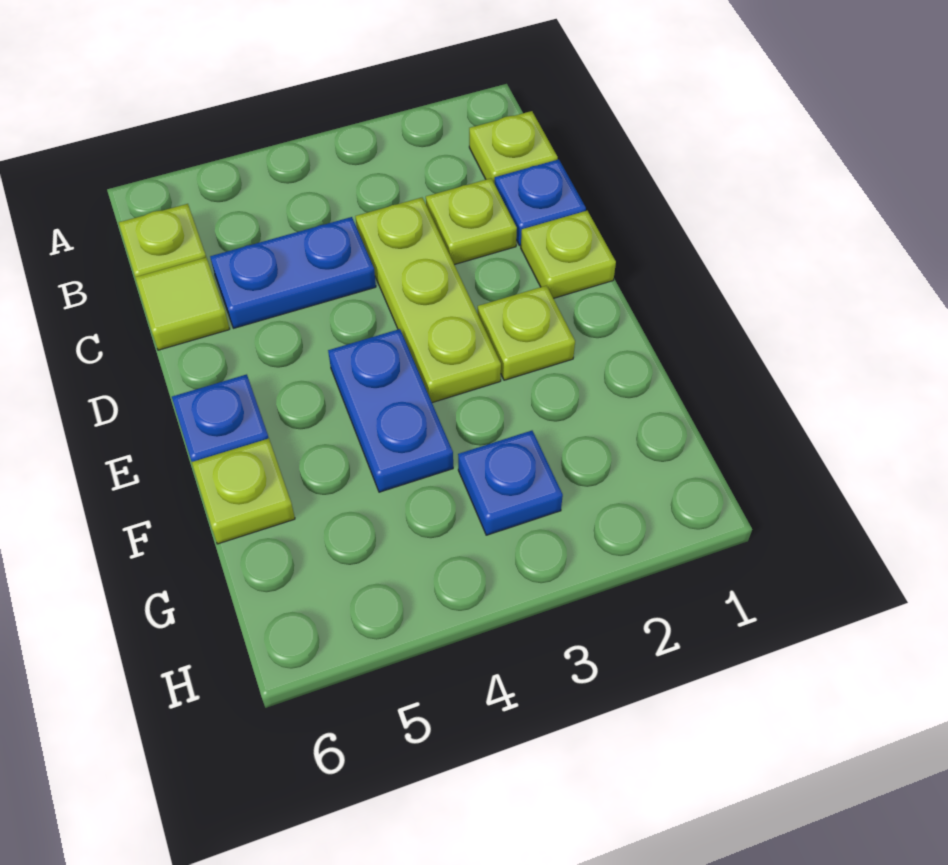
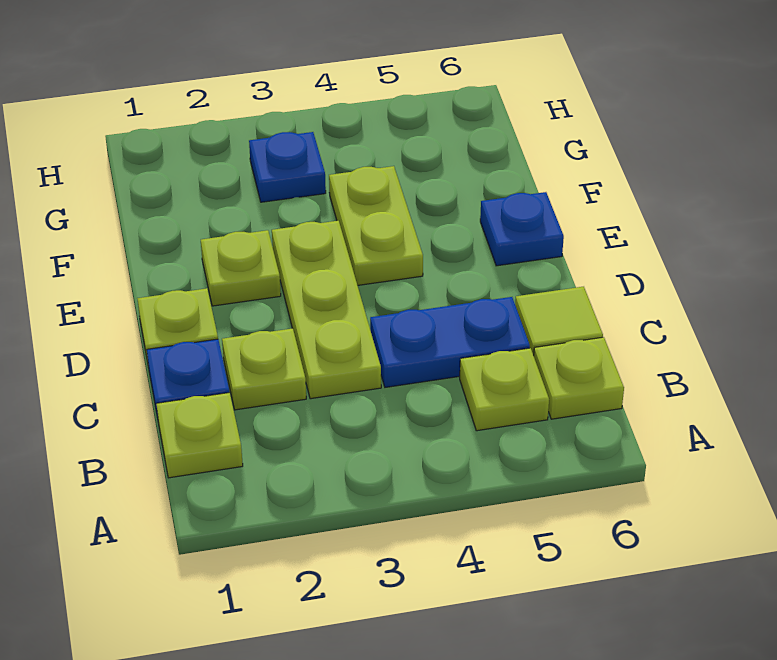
blue plate E4:F4 level 1 -> lime plate E4:F4 level 1
lime plate F6 level 1 -> lime plate B5 level 1

